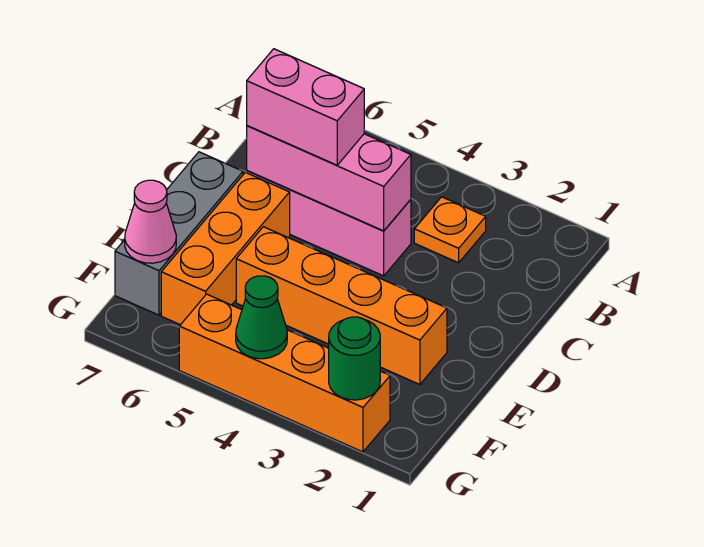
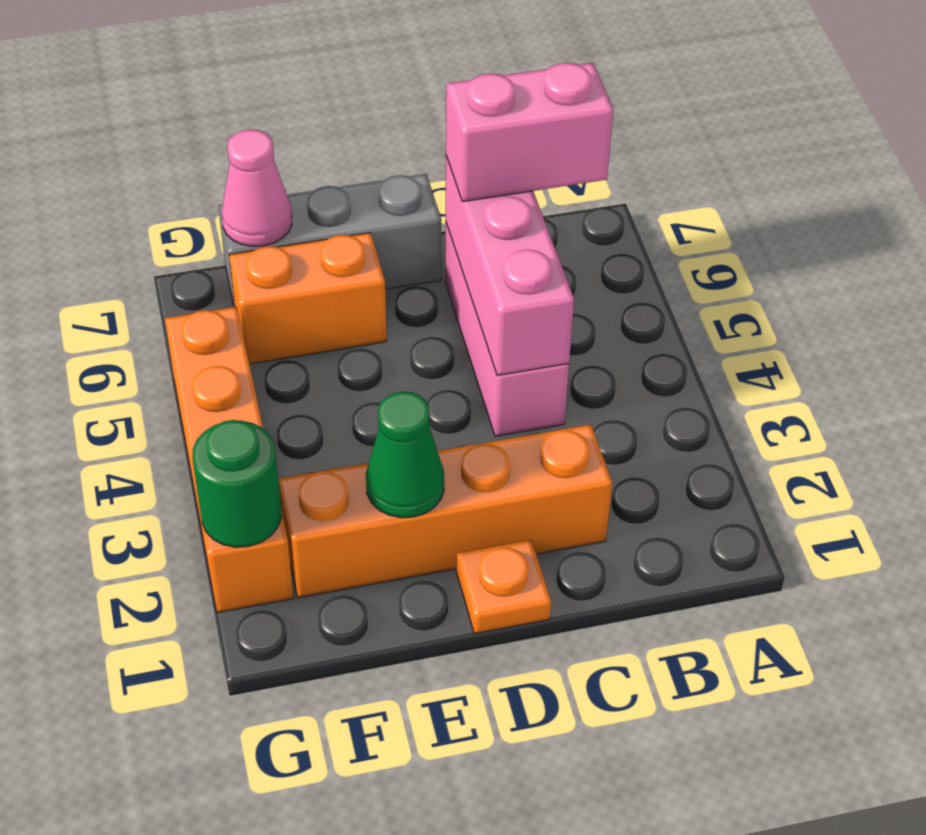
orange plate B3 level 1 -> orange plate D1 level 1
pink brick C5:C6 level 3 -> pink brick B6:C6 level 3
orange brick D6:F6 level 1 -> orange brick E6:F6 level 1
orange brick E2:E5 level 1 -> orange brick C2:F2 level 1
green cone G4 level 2 -> green cone E2 level 2

